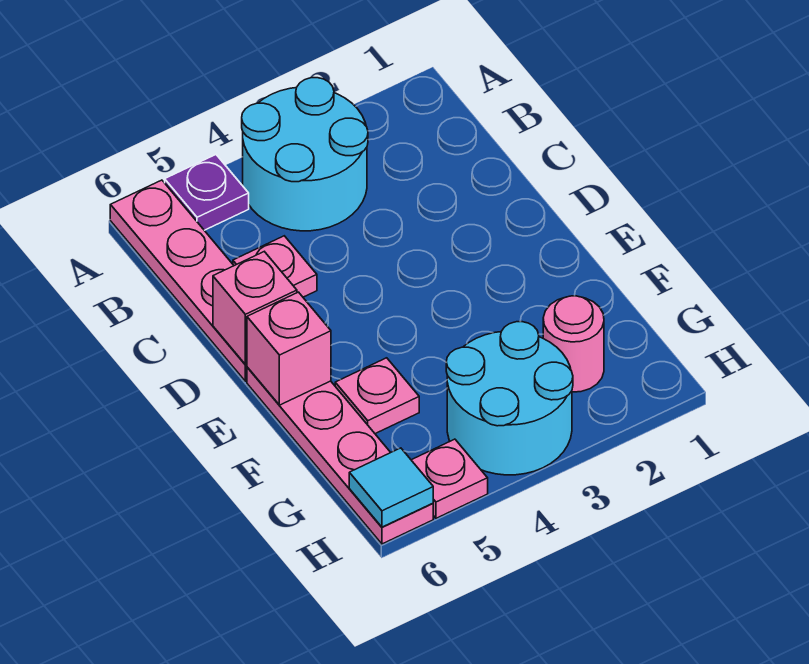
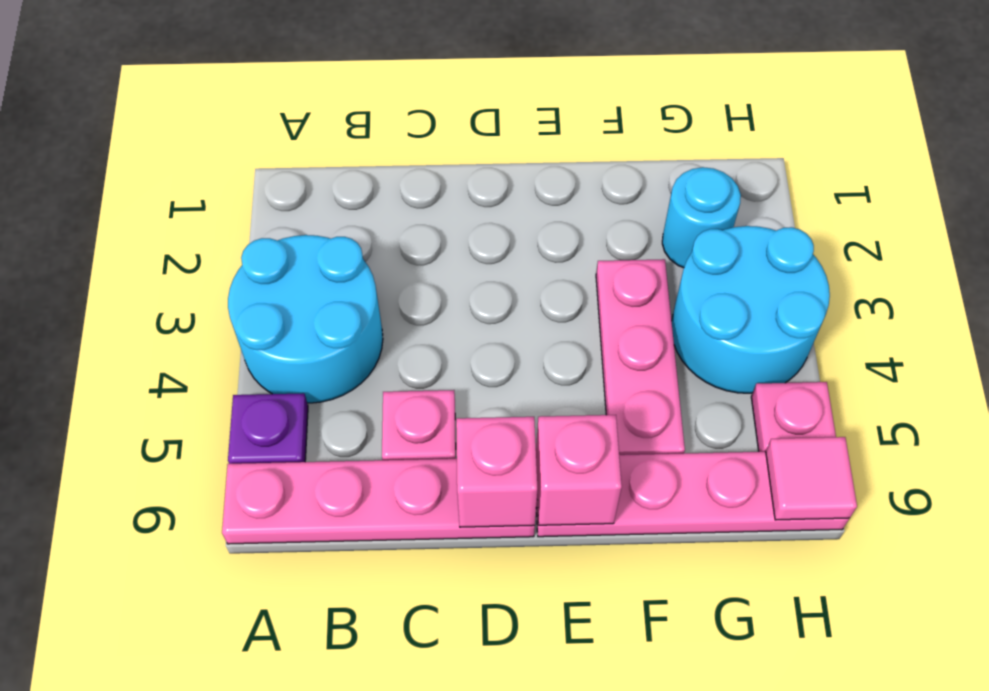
pink plate F5 level 1 -> pink plate F3:F5 level 1
pink round brick G2 level 1 -> cyan round brick G2 level 1
cyan tile H6 level 2 -> pink tile H6 level 2

